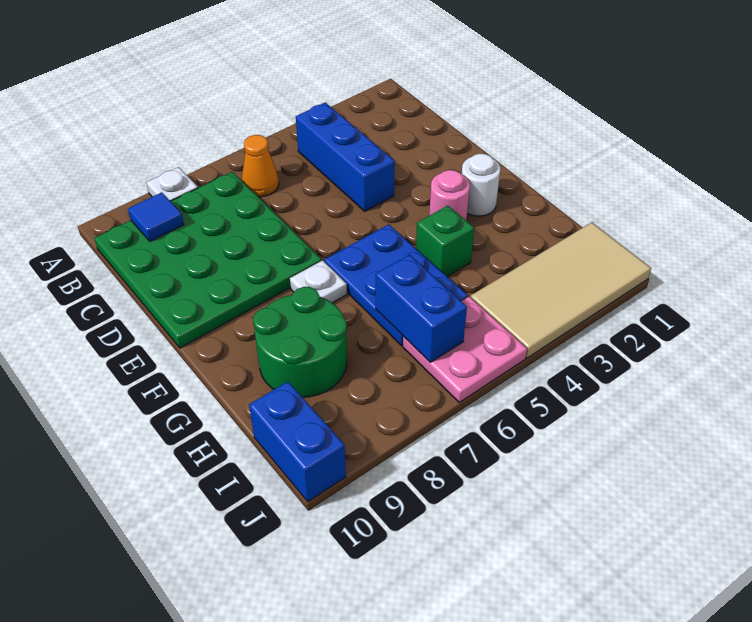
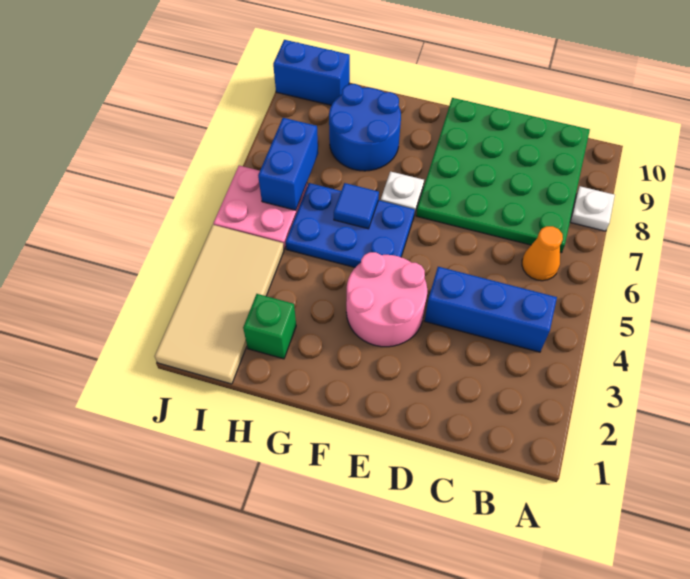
blue tile B9 level 2 -> blue tile G6 level 2
white round brick F2 level 1 -> none
pink round brick F3 level 1 -> pink round brick E3:F4 level 1
green brick G4 level 1 -> green brick H2 level 1
green round brick G8:H9 level 1 -> blue round brick G8:H9 level 1
blue brick H6:I6 level 2 -> blue brick I6:I7 level 2

